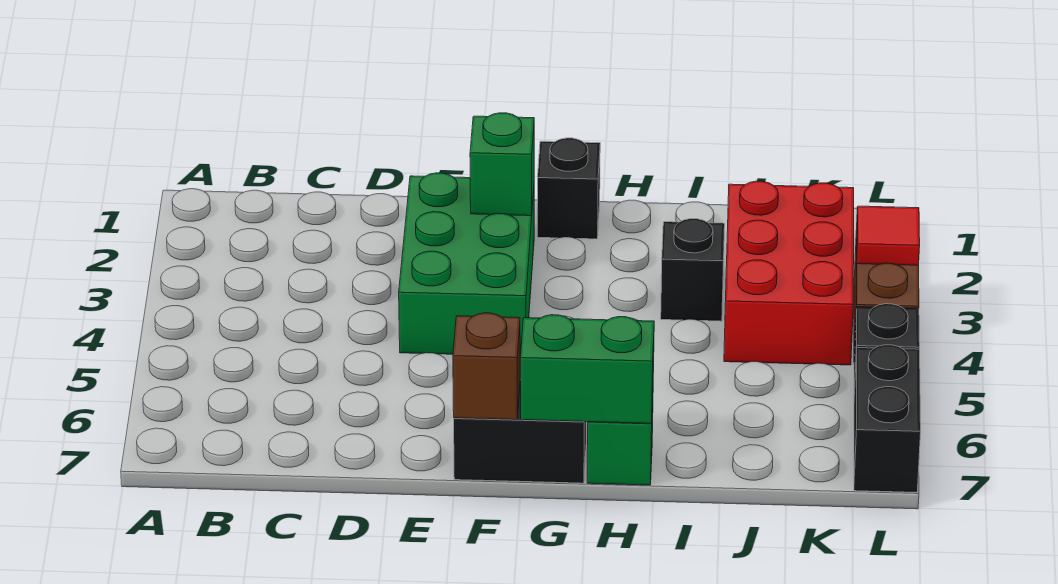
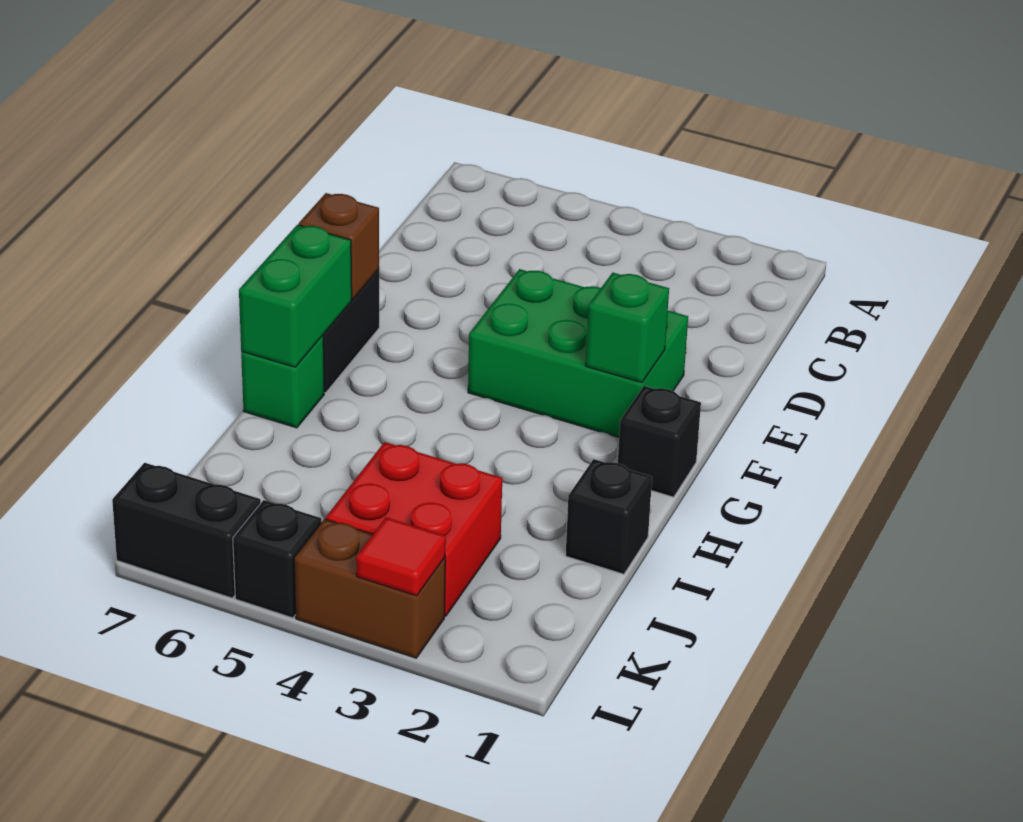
black brick I3 level 1 -> black brick I1 level 1
red brick J2:K4 level 1 -> red brick J3:K4 level 1

